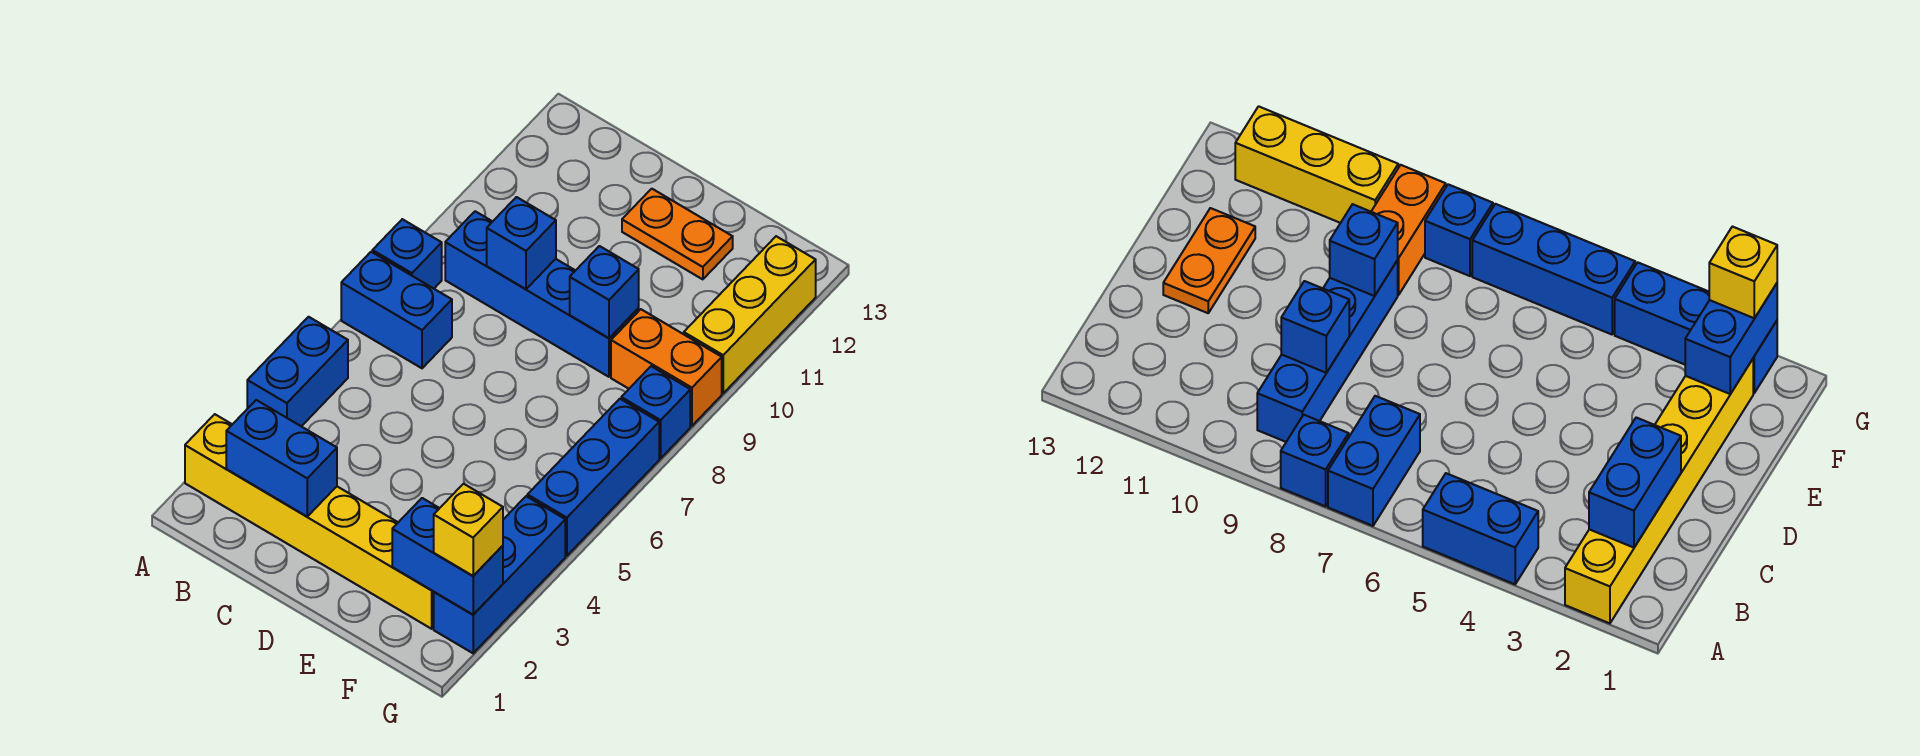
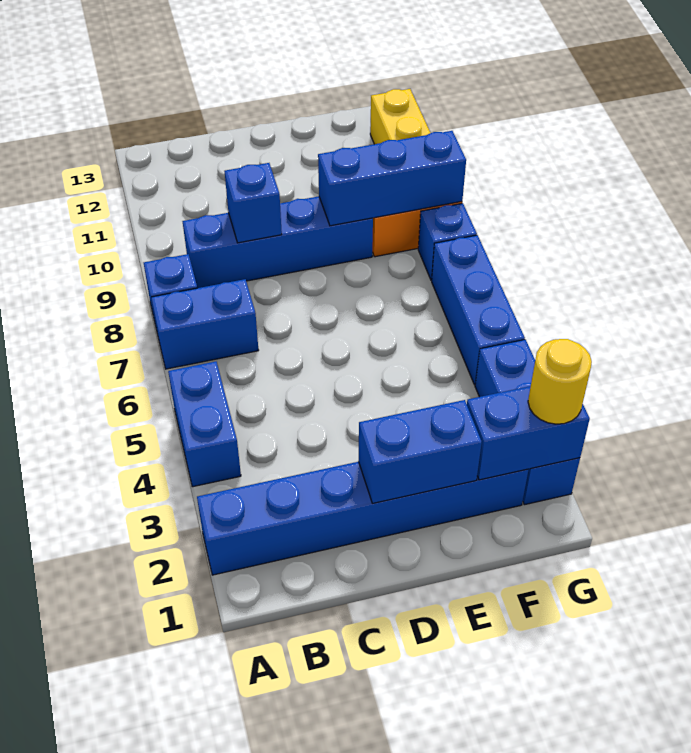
yellow brick A2:F2 level 1 -> blue brick A2:F2 level 1
blue brick B2:C2 level 2 -> blue brick D2:E2 level 2
orange plate D12:E12 level 1 -> none
blue brick E9 level 2 -> blue brick E9:G9 level 2
yellow brick G2 level 3 -> yellow round brick G2 level 3

